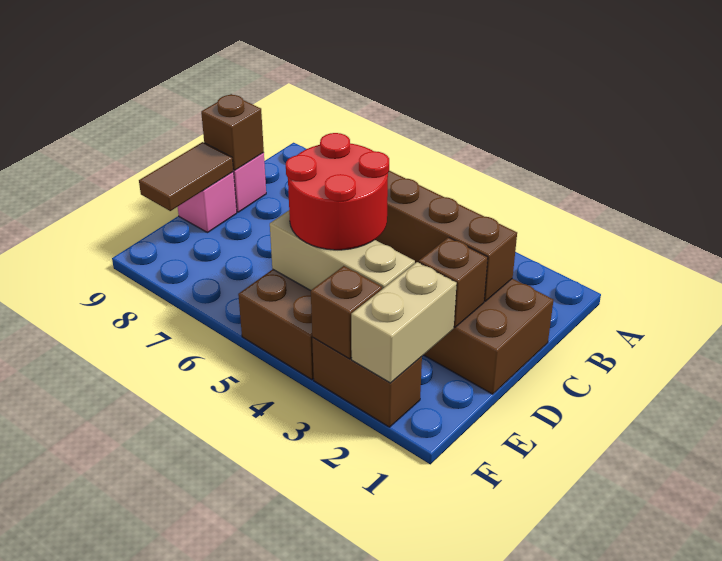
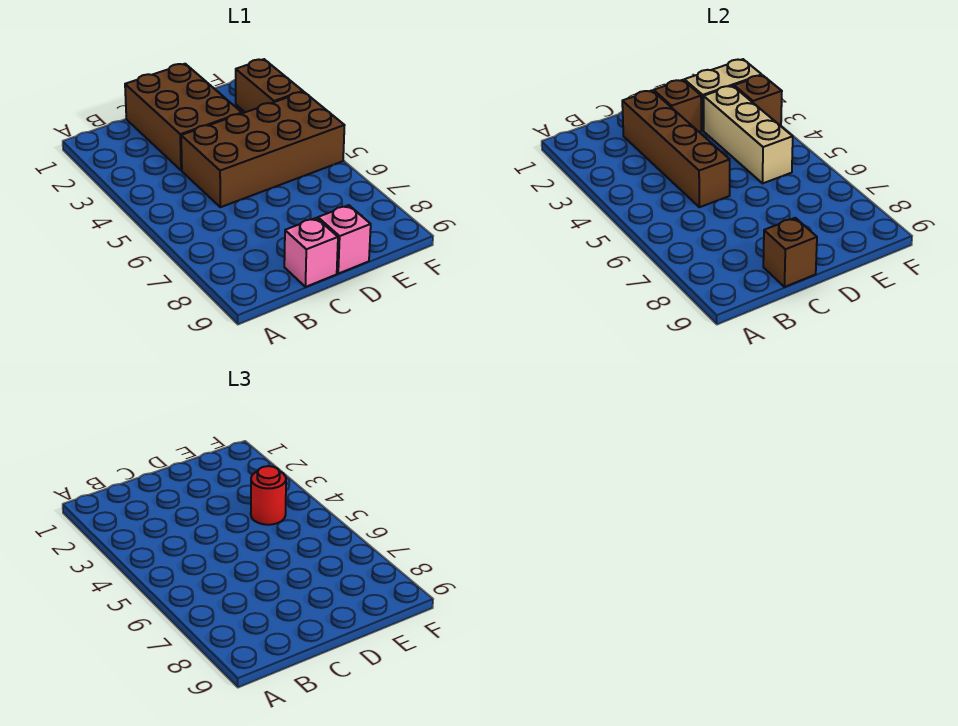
red round brick D4:E5 level 3 -> red round brick E4 level 3
brown tile D9:E9 level 2 -> none

